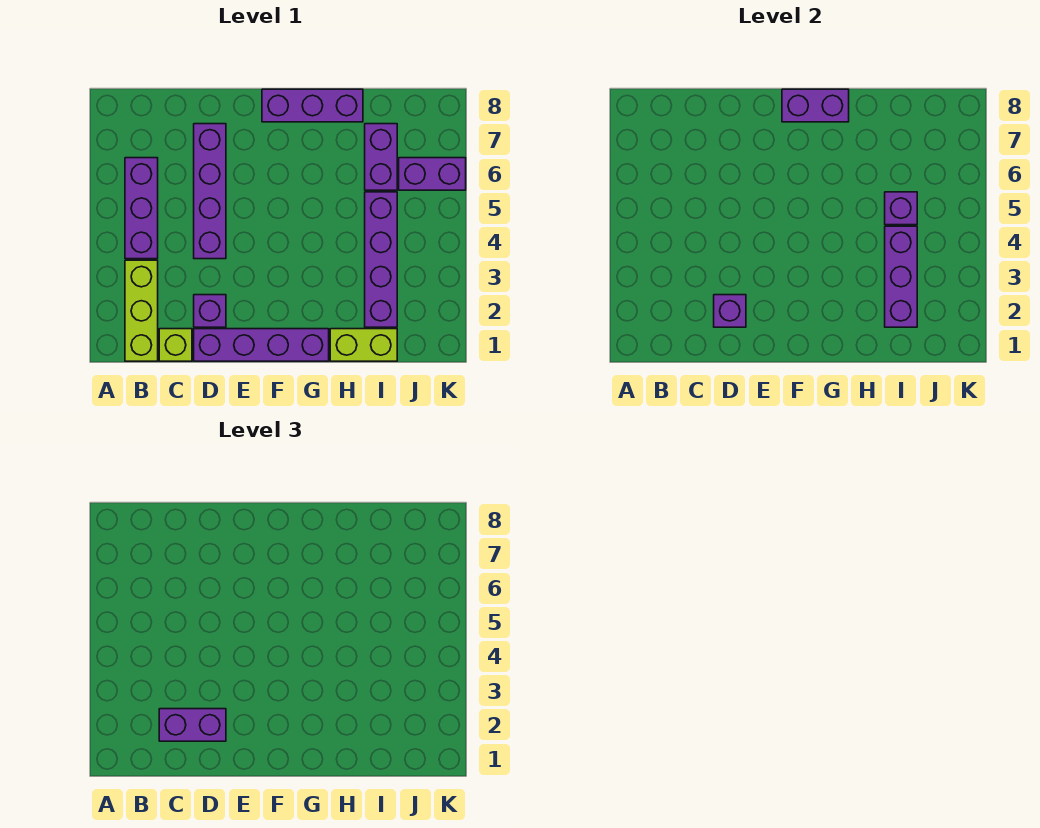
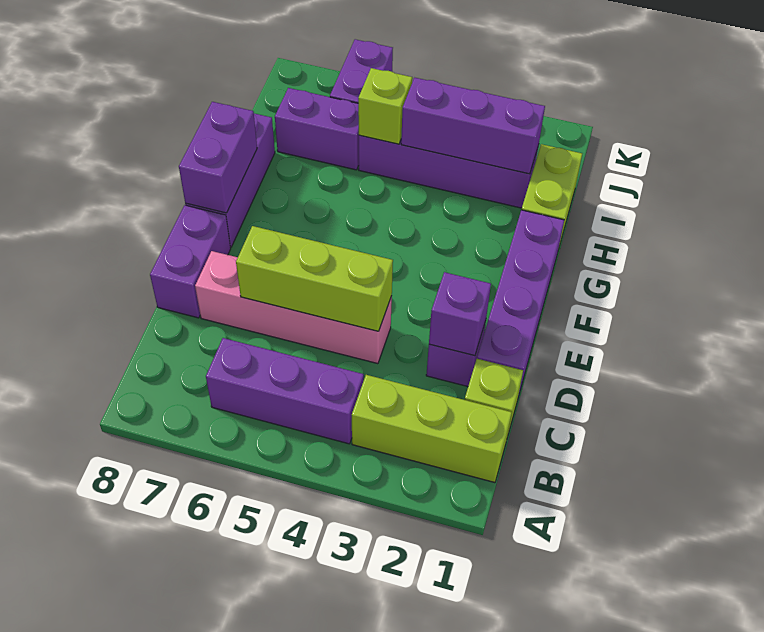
purple brick C2:D2 level 3 -> purple brick D8:E8 level 1
purple brick D4:D7 level 1 -> pink brick D4:D7 level 1
none -> lime brick D4:D6 level 2
purple brick I5 level 2 -> lime brick I5 level 2

